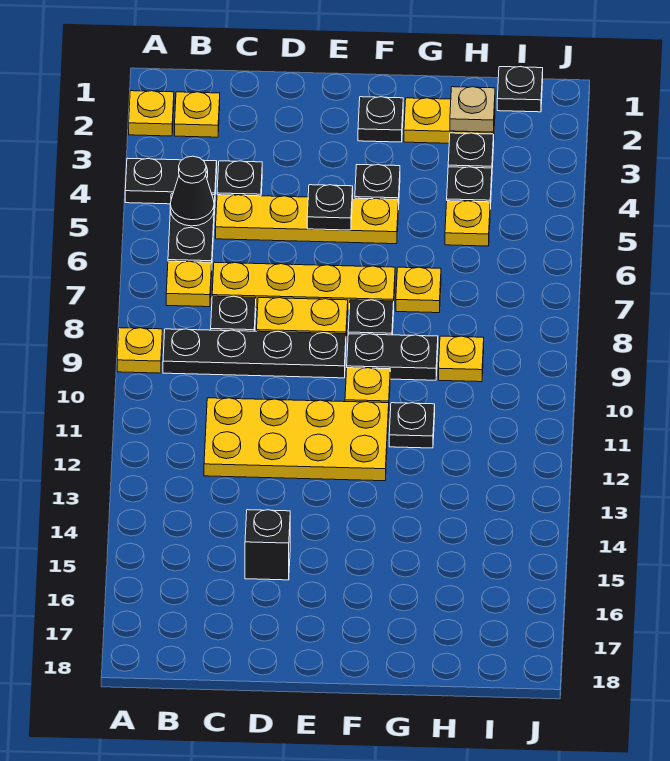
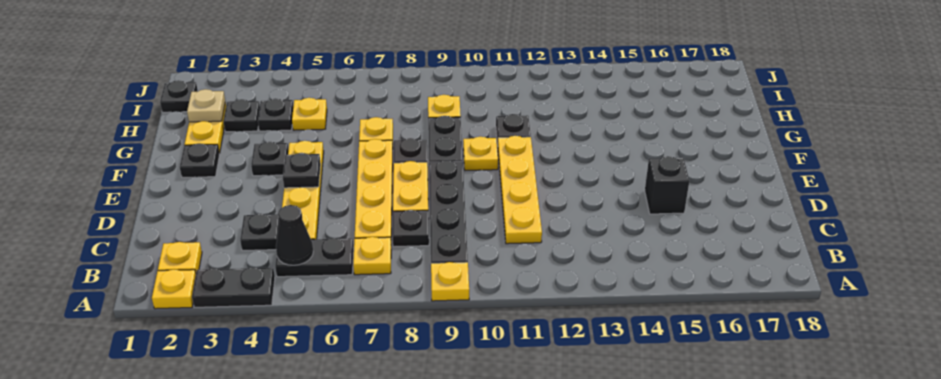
black plate A4:B4 level 1 -> black plate A3:A4 level 1
yellow plate C11:F12 level 1 -> yellow plate C11:F11 level 1

